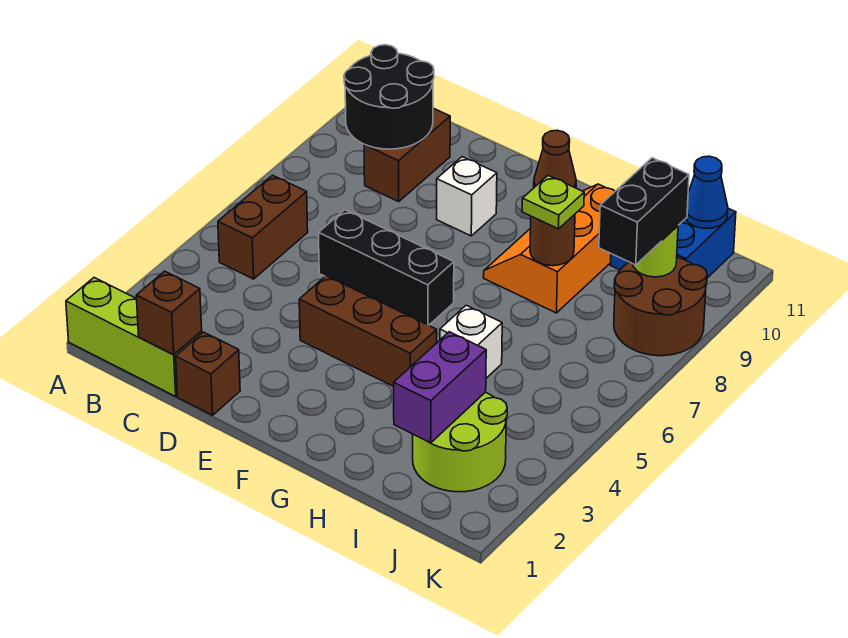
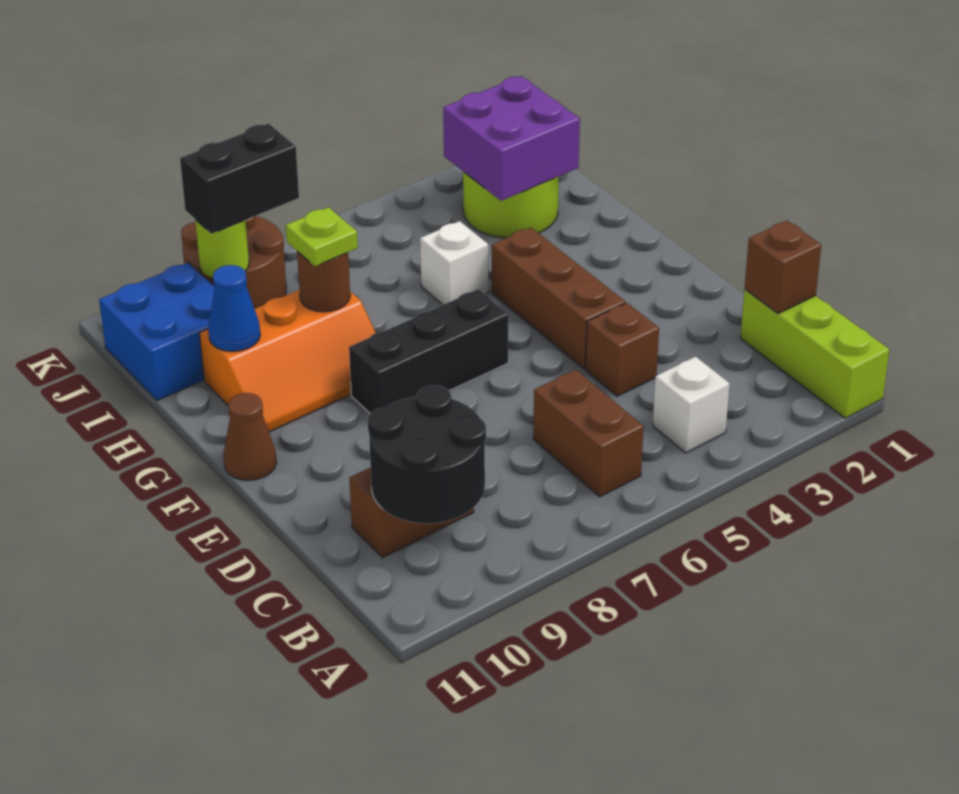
brown brick B5:B6 level 1 -> brown brick B6:C6 level 1
brown brick D1 level 1 -> brown brick D4 level 1
black brick D6:F6 level 1 -> black brick F6:F8 level 1
white brick E9 level 1 -> white brick B4 level 1
purple brick I2:I3 level 2 -> purple brick I2:J3 level 2
blue cone J11 level 2 -> blue cone H10 level 2

